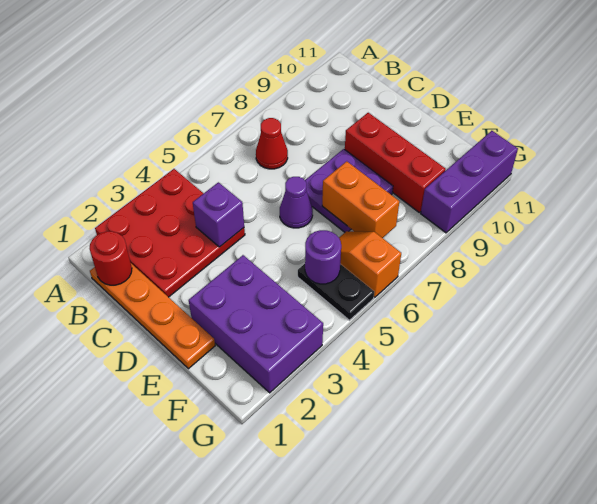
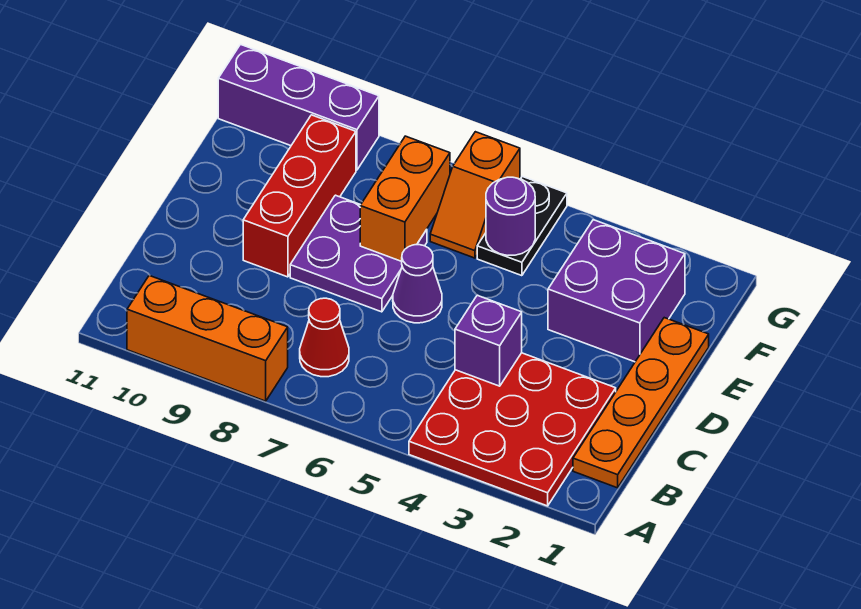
none -> orange brick A8:A10 level 1
red round brick B1 level 2 -> none
purple brick E2:G3 level 1 -> purple brick E2:F3 level 1

